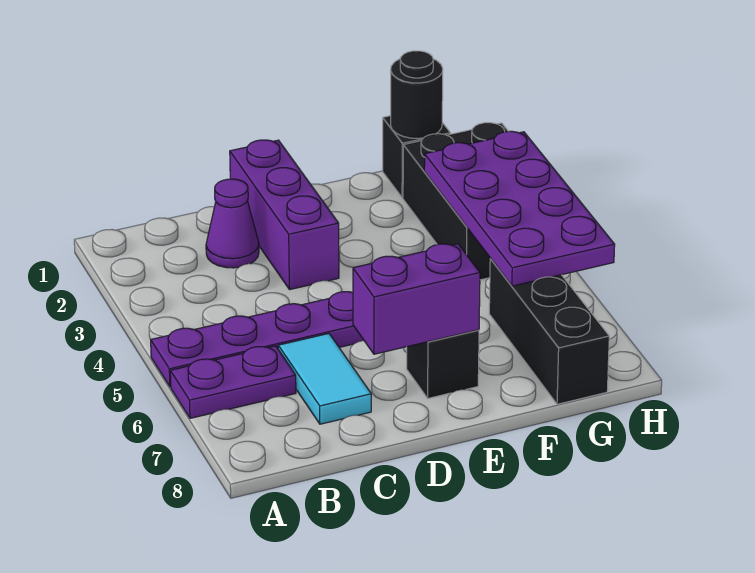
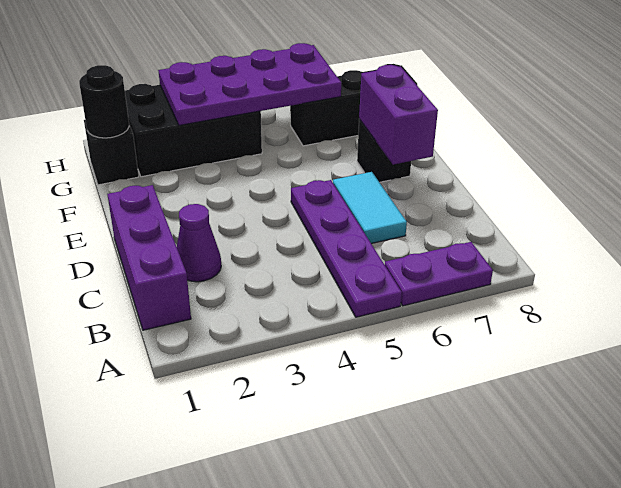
purple plate A6:B6 level 1 -> purple plate A6:A7 level 1
cyan tile C6:C7 level 1 -> cyan tile C6:D6 level 1
purple brick D1:D3 level 1 -> purple brick B1:D1 level 1

